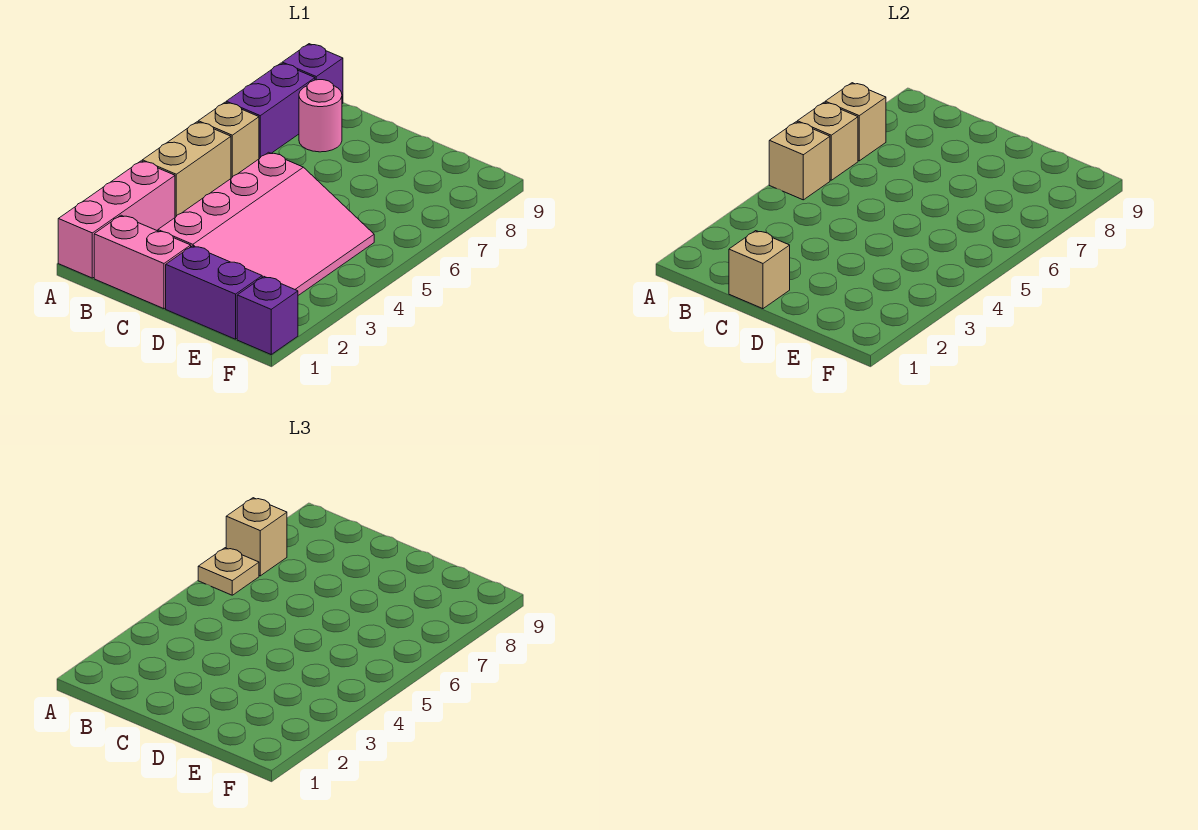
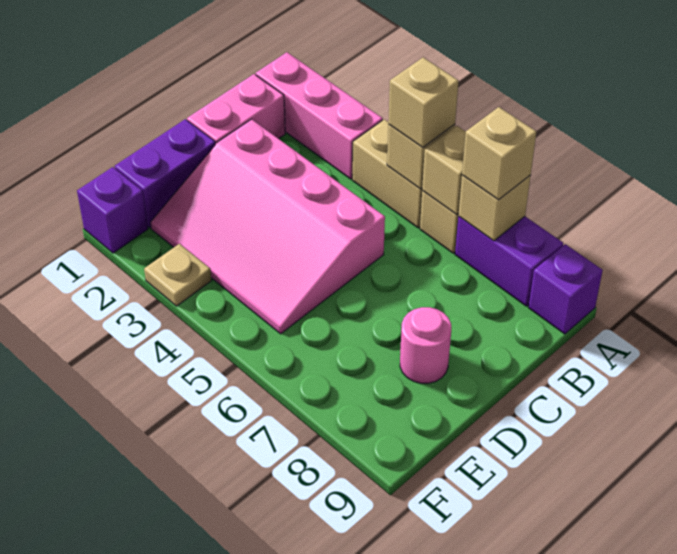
tan plate A6 level 3 -> tan plate F3 level 1
pink round brick B8 level 1 -> pink round brick D8 level 1
tan brick C1 level 2 -> tan brick A5 level 3

